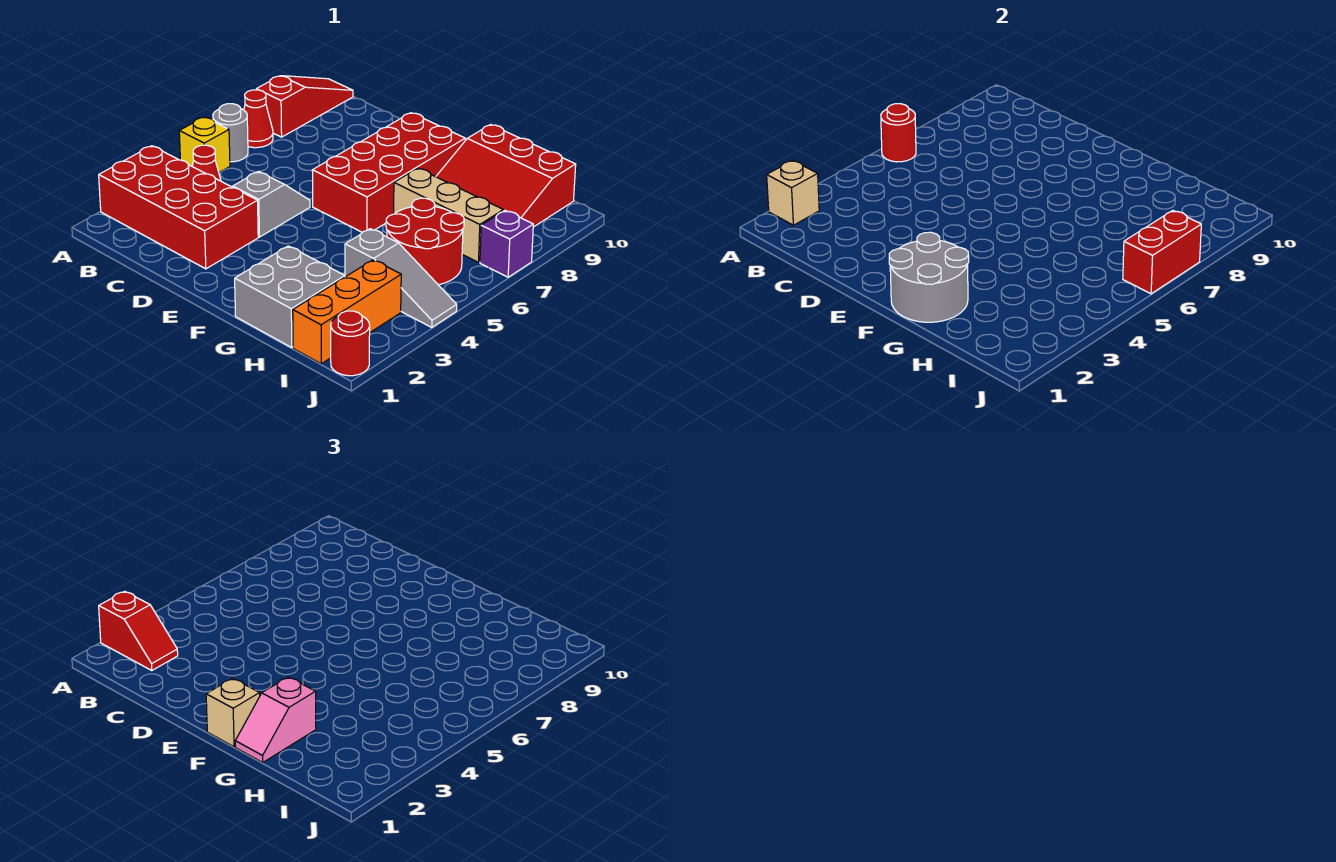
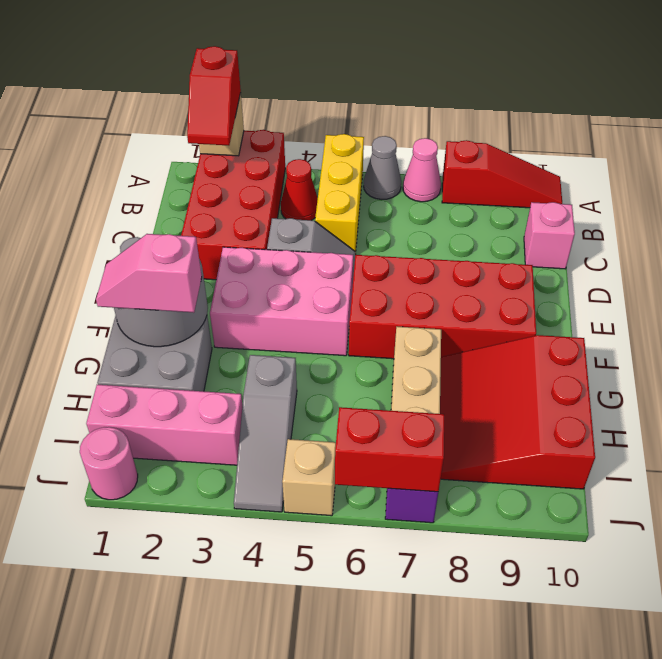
yellow brick A5 level 1 -> yellow brick A5:C5 level 1
grey round brick A6 level 1 -> grey cone A6 level 1
red round brick A6 level 2 -> none
red cone A7 level 1 -> pink cone A7 level 1
none -> pink brick C10 level 1
none -> pink brick E3:F5 level 1
tan brick F1 level 3 -> tan brick J5 level 1
red round brick H5:I6 level 1 -> none
orange brick I1:I3 level 1 -> pink brick I1:I3 level 1
red round brick J1 level 1 -> pink round brick J1 level 1

